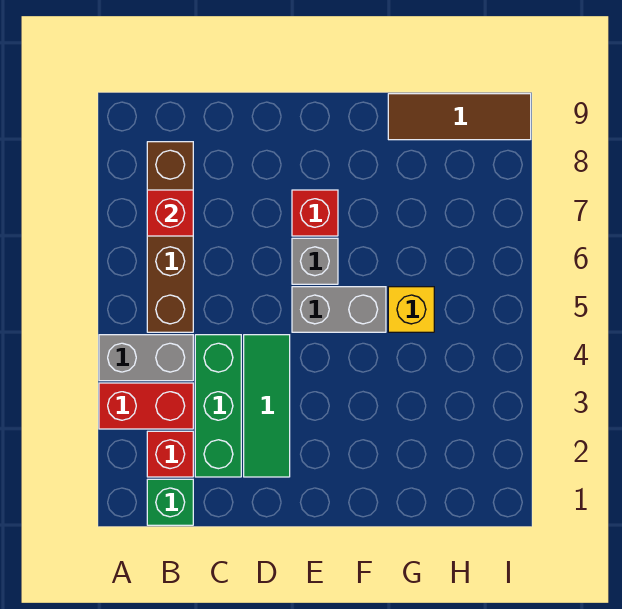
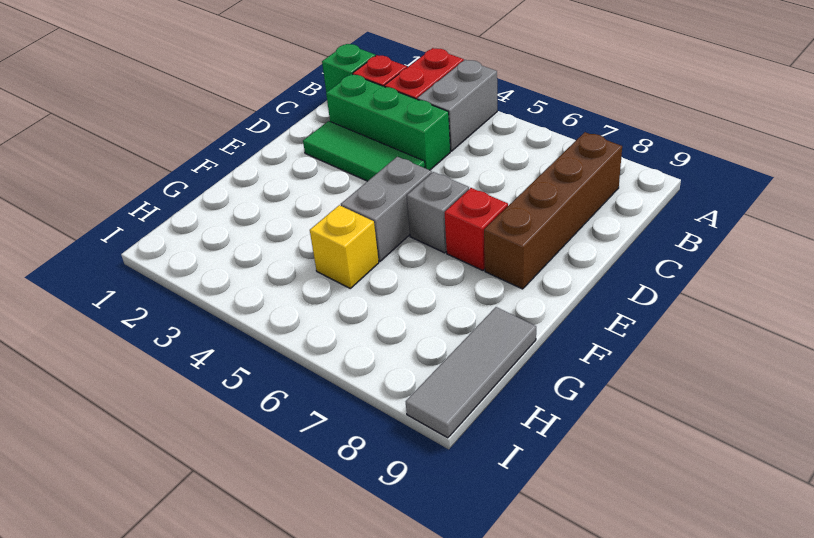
brown brick B5:B8 level 1 -> brown brick B8:E8 level 1
red brick B7 level 2 -> none
brown tile G9:I9 level 1 -> grey tile G9:I9 level 1

